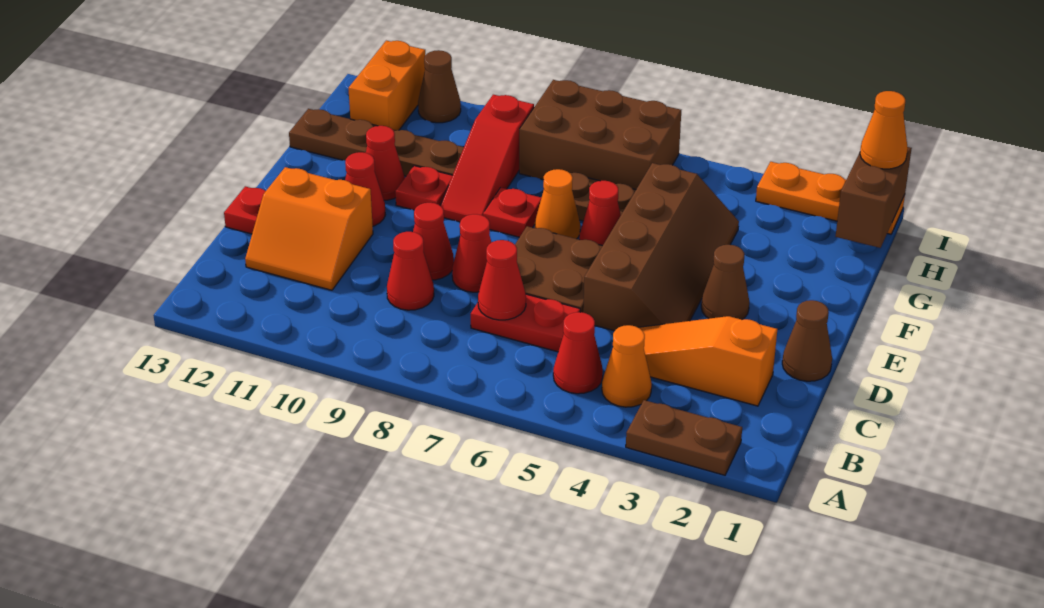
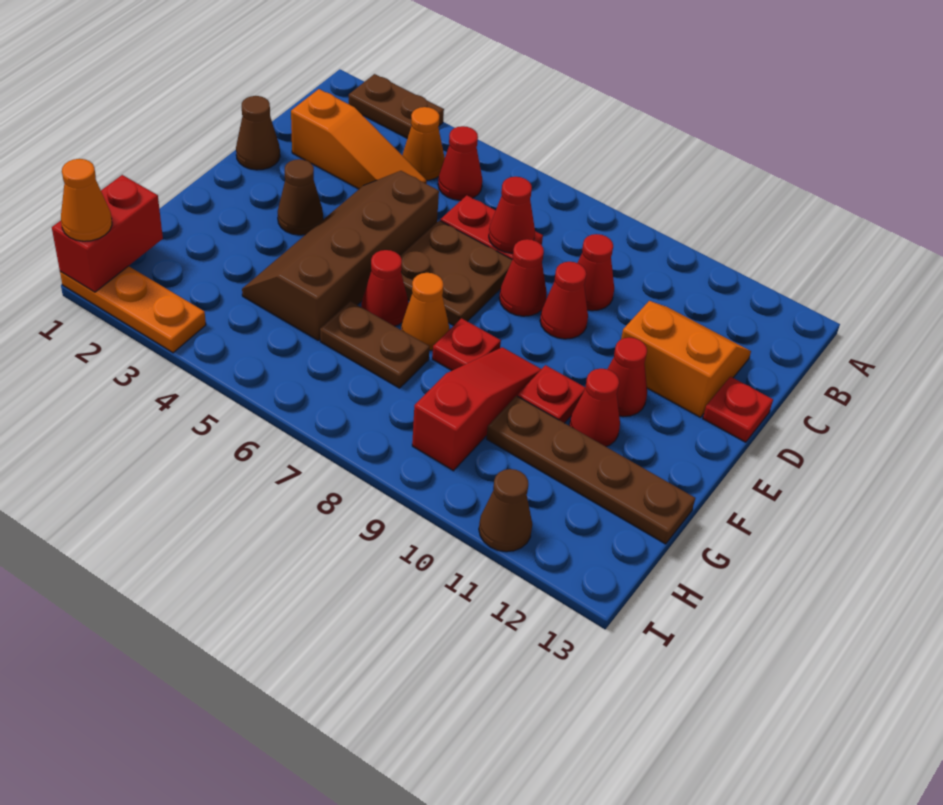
brown brick H1:I1 level 2 -> red brick H1:I1 level 2
brown brick H6:I8 level 1 -> none
orange brick H12:I12 level 1 -> none

